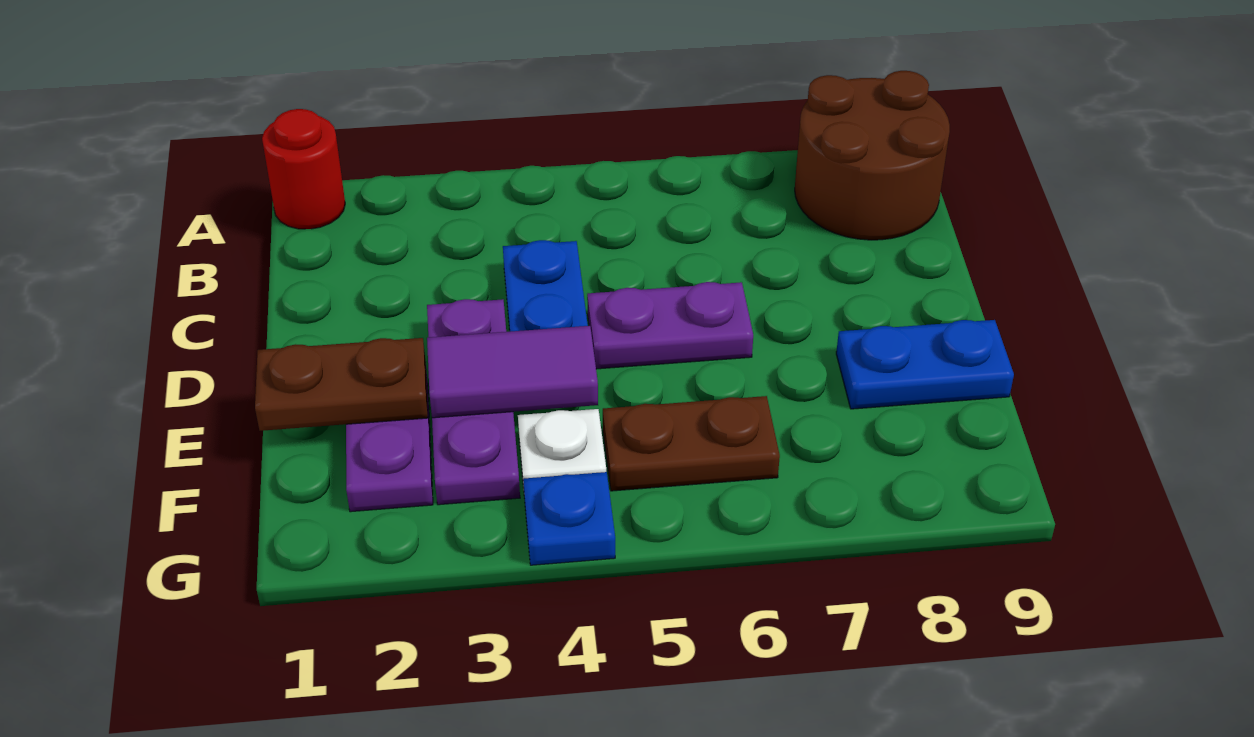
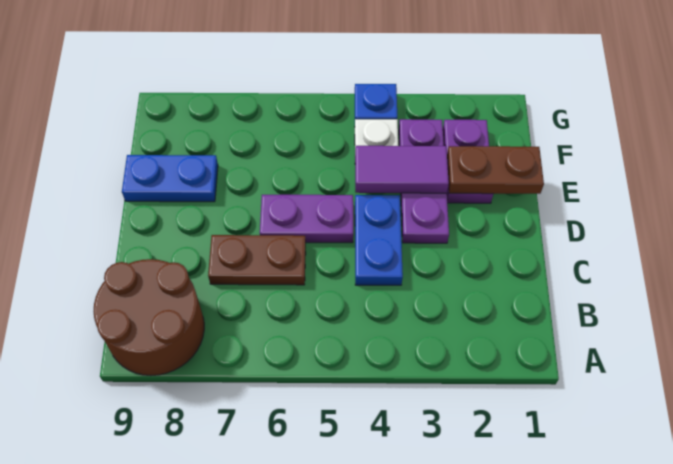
red round brick A1 level 1 -> none
brown plate F5:F6 level 1 -> brown plate C6:C7 level 1

